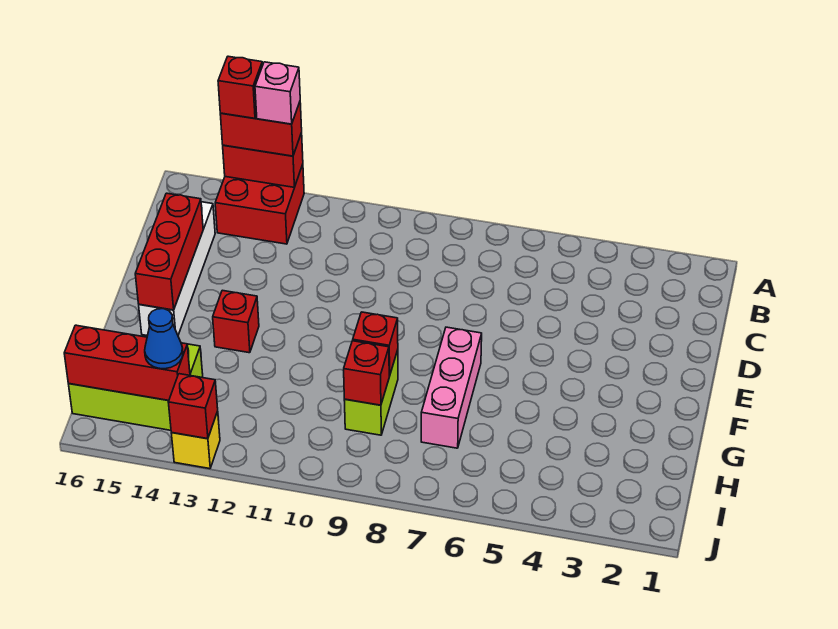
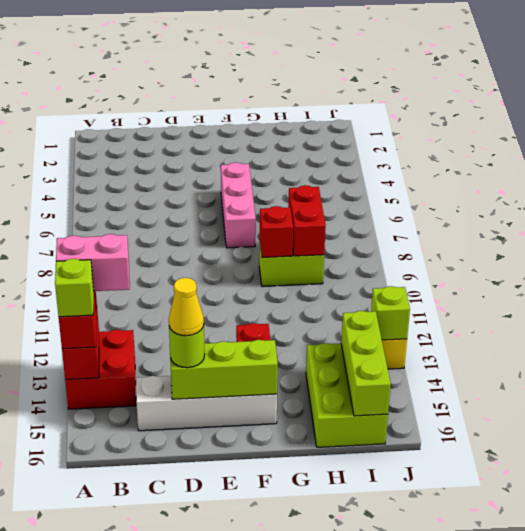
pink brick A13 level 4 -> pink brick A13:B13 level 4
red brick A14 level 4 -> lime brick A14 level 4
red brick D15:F15 level 2 -> lime brick D15:F15 level 2
none -> lime round brick D15 level 3
none -> yellow cone D15 level 4
pink brick F7:H7 level 1 -> pink brick F5:F7 level 1
red brick H9 level 2 -> red brick H8:H9 level 2
red brick I14:I16 level 2 -> lime brick I14:I16 level 2
blue cone I14 level 3 -> none
red brick J13 level 2 -> lime brick J13 level 2

